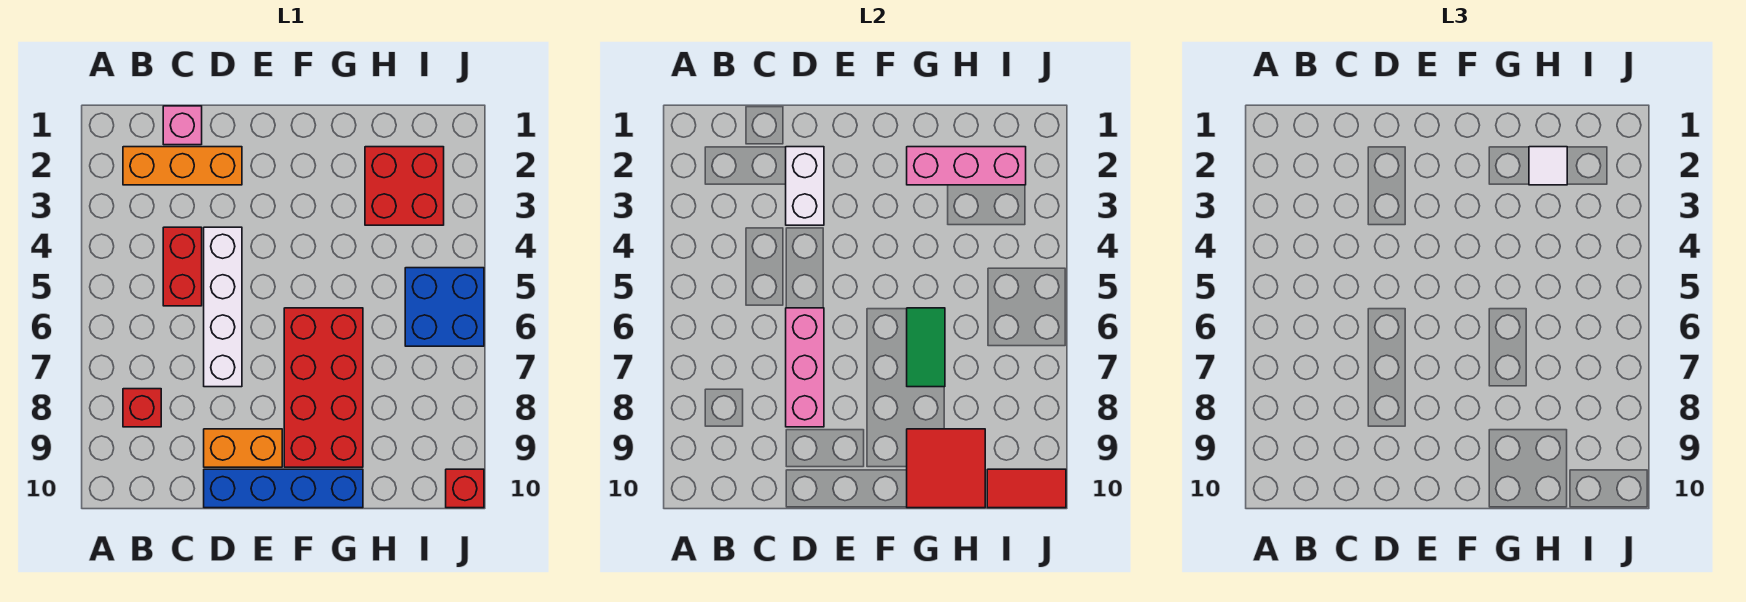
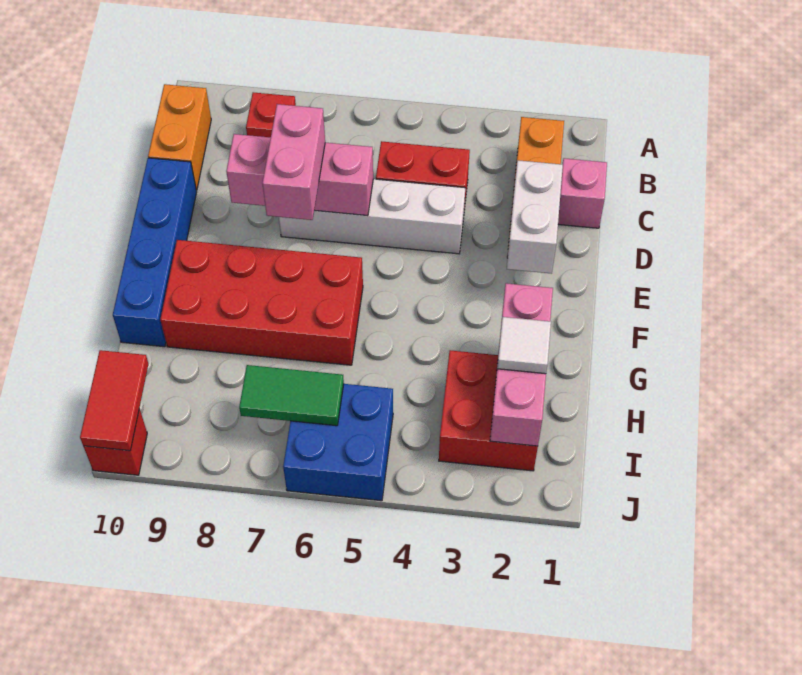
white brick D2:D3 level 2 -> white brick D2:E2 level 2
none -> pink brick D7:E7 level 3
orange brick D9:E9 level 1 -> orange brick B10:C10 level 1
green tile G6:G7 level 2 -> green tile I6:I7 level 2
red tile G9:H10 level 2 -> none

